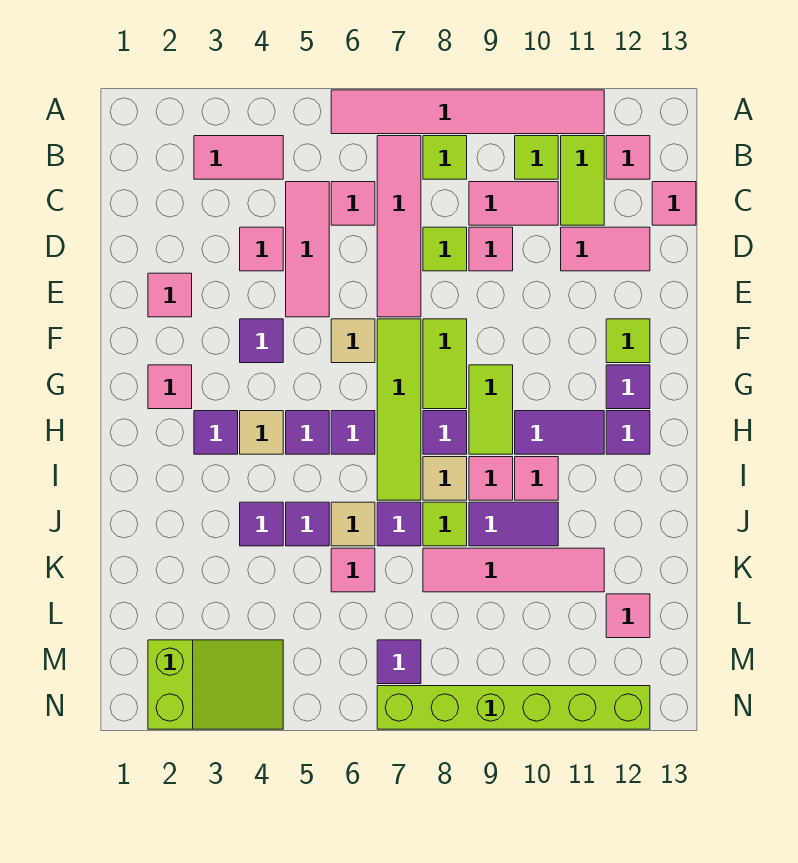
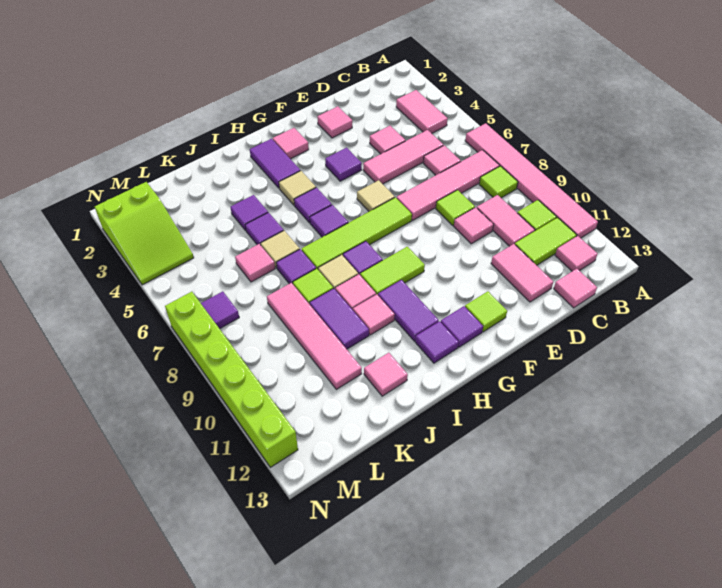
lime tile F8:G8 level 1 -> none
purple tile H3 level 1 -> purple tile H2:H3 level 1
pink tile L12 level 1 -> pink tile J12 level 1

